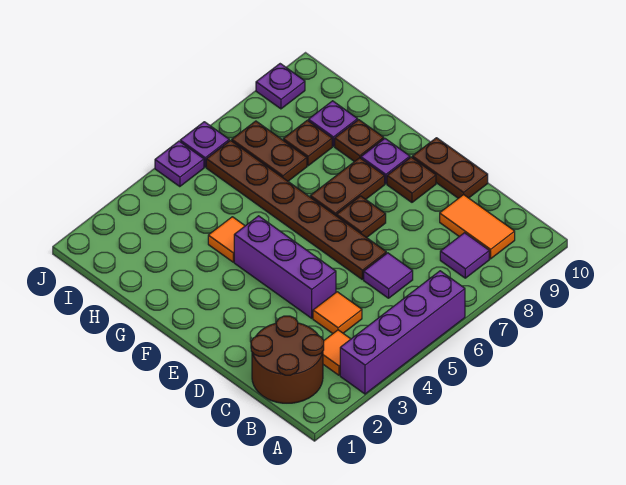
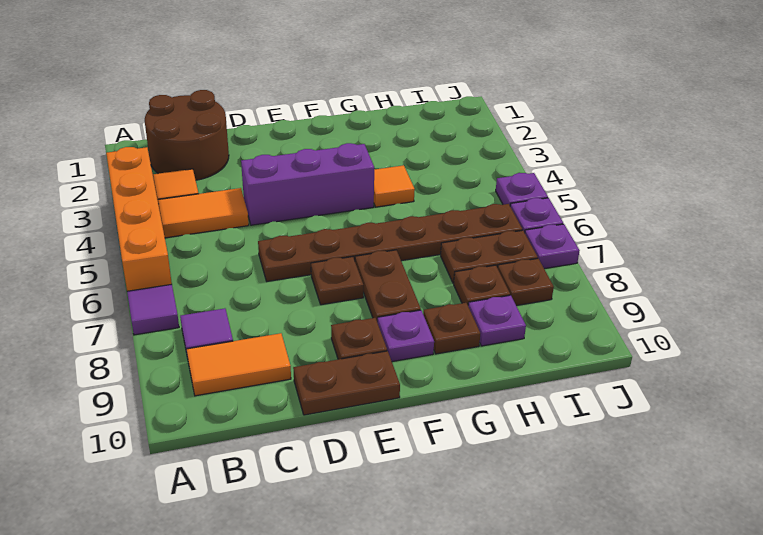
purple brick A3:A6 level 1 -> orange brick A3:A6 level 1
orange tile C4 level 1 -> orange tile B4:C4 level 1
purple tile C6 level 1 -> purple tile A7 level 1
none -> brown plate I8 level 1
purple plate J9 level 1 -> purple plate J7 level 1

